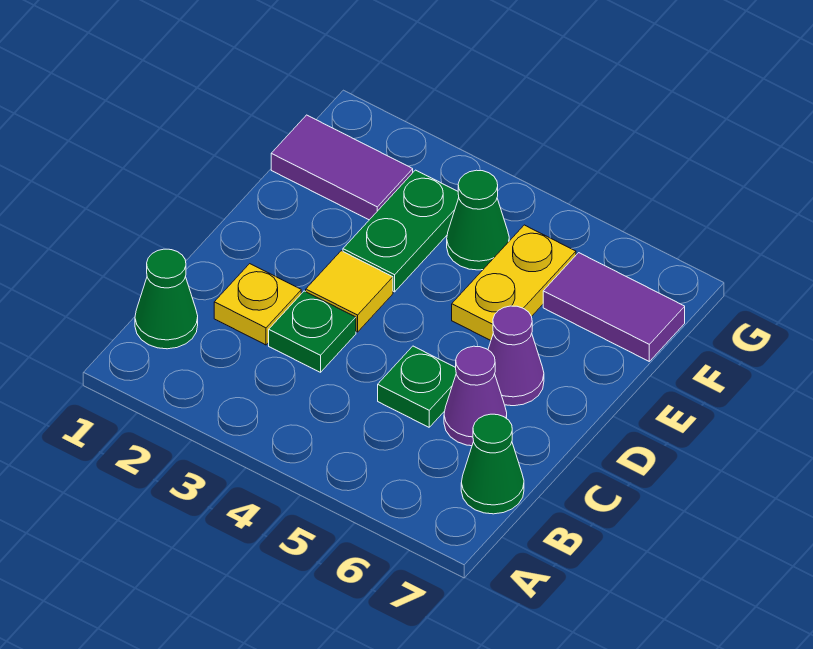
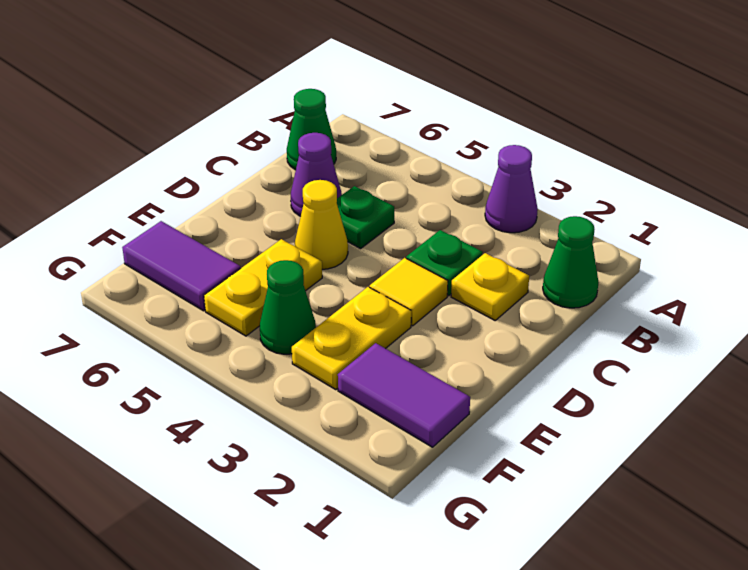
none -> yellow cone D5 level 1
purple cone D6 level 1 -> purple cone A3 level 1
green plate E3:F3 level 1 -> yellow plate E3:F3 level 1

